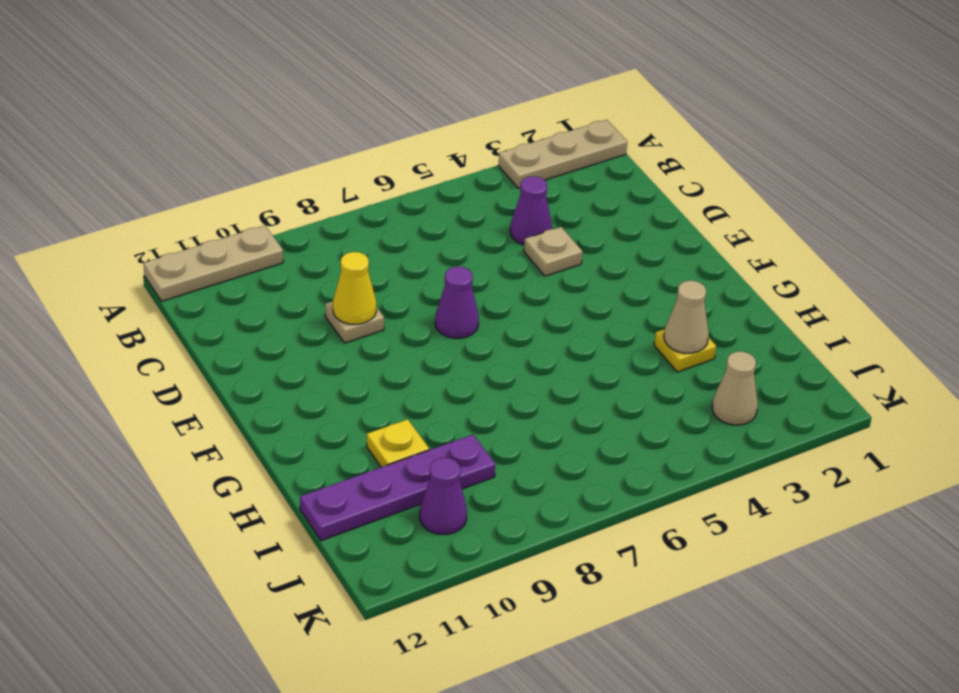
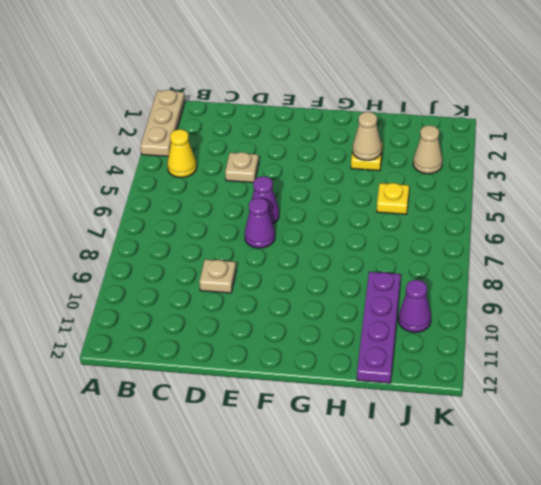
tan plate A10:A12 level 1 -> none
purple cone C4 level 1 -> purple cone E6 level 1
yellow cone D9 level 2 -> yellow cone B4 level 1
yellow plate H10 level 1 -> yellow plate I5 level 1

